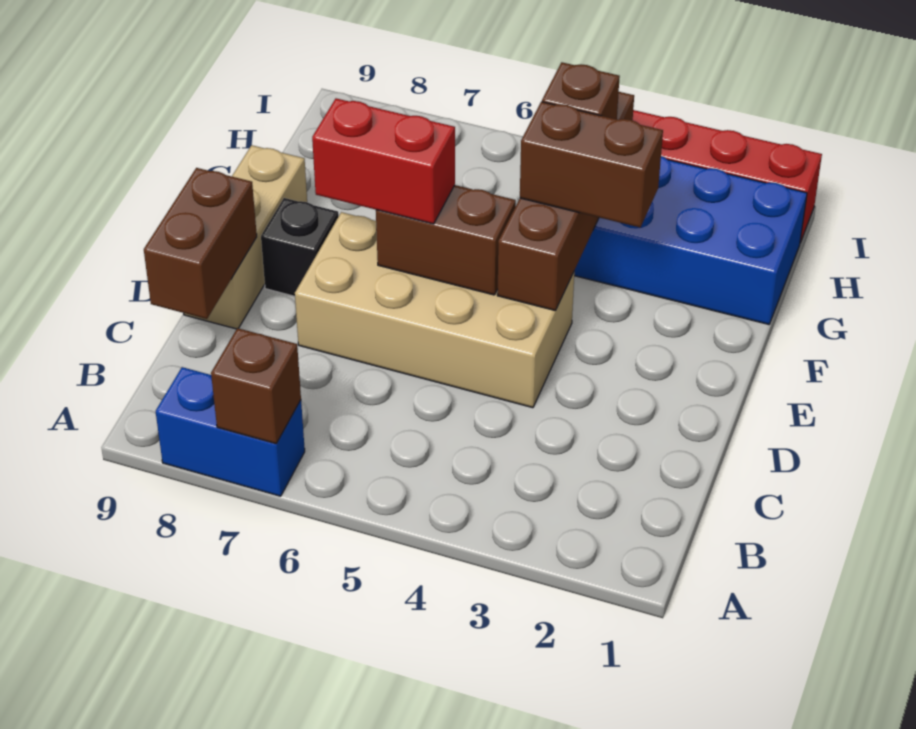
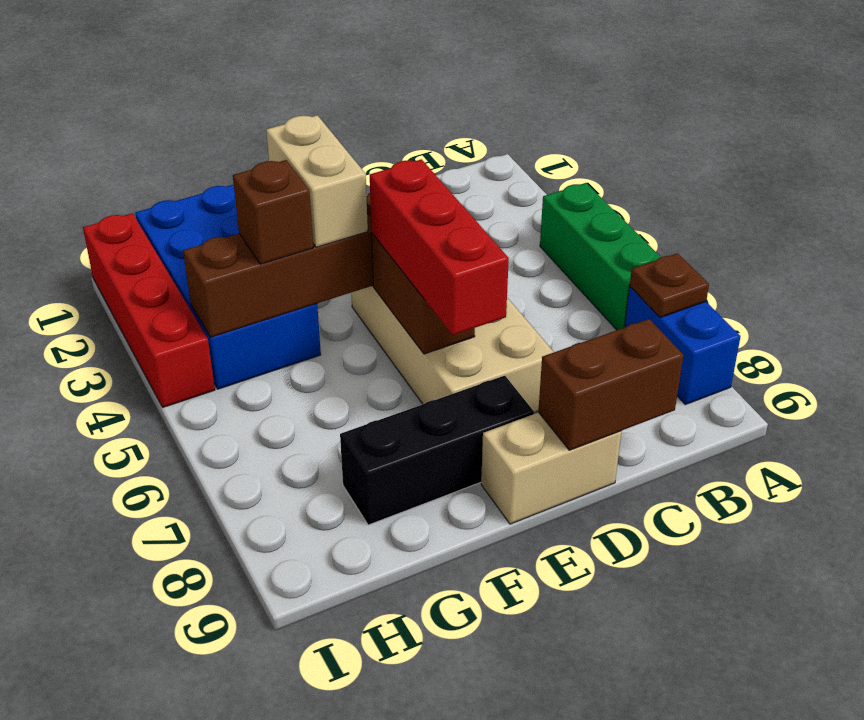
none -> green brick A4:A6 level 1
brown brick A7 level 2 -> brown plate A7 level 2
tan brick D9:F9 level 1 -> tan brick D9:E9 level 1
red brick E6:E7 level 3 -> red brick E5:E7 level 3
black brick E8 level 1 -> black brick E8:G8 level 1
brown brick F3:F4 level 3 -> tan brick F3:F4 level 3

